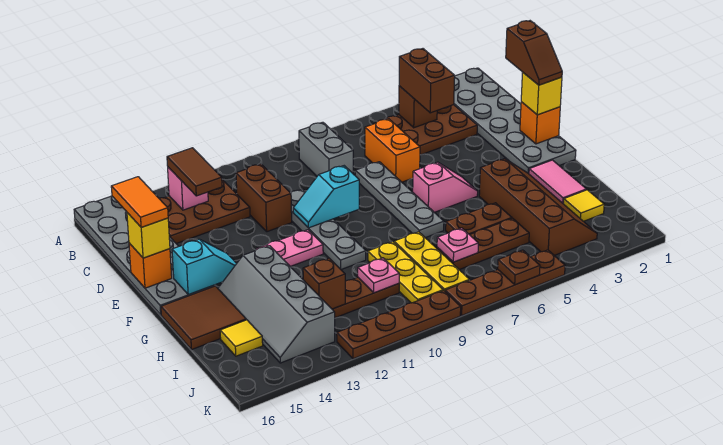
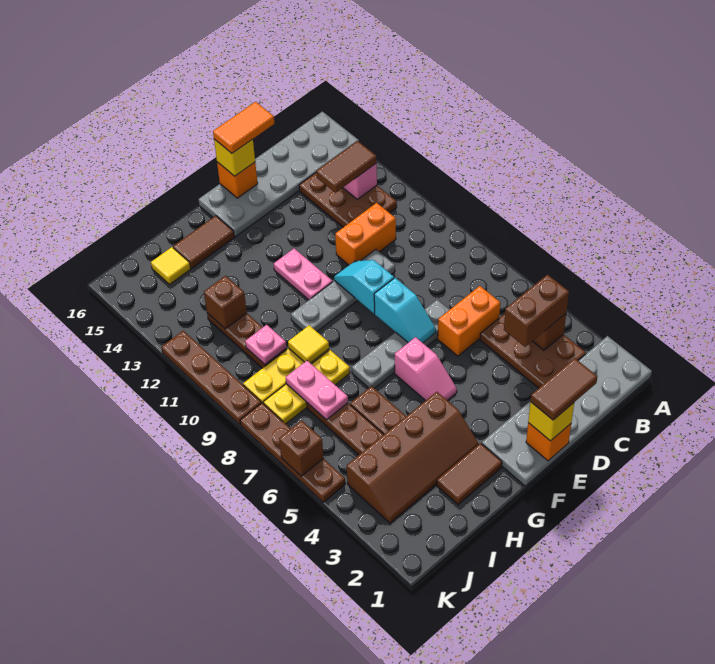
grey brick B8:C8 level 1 -> none
brown brick C11:D11 level 1 -> orange brick C11:D11 level 1
brown slope D1:E1 level 4 top D -> brown tile D1:E1 level 4
cyan slope F14:F15 level 2 top 15 -> cyan slope E7:E8 level 2 top 8
pink tile G2:H2 level 1 -> brown tile G2:H2 level 1
grey slope G13:J14 level 1 top 13 -> none
brown tile G15:H16 level 1 -> brown tile G15:H15 level 1
yellow tile I2 level 1 -> yellow tile H9 level 2
pink plate I7 level 2 -> pink plate I7:I8 level 2
brown plate K6 level 2 -> brown brick K6 level 2

